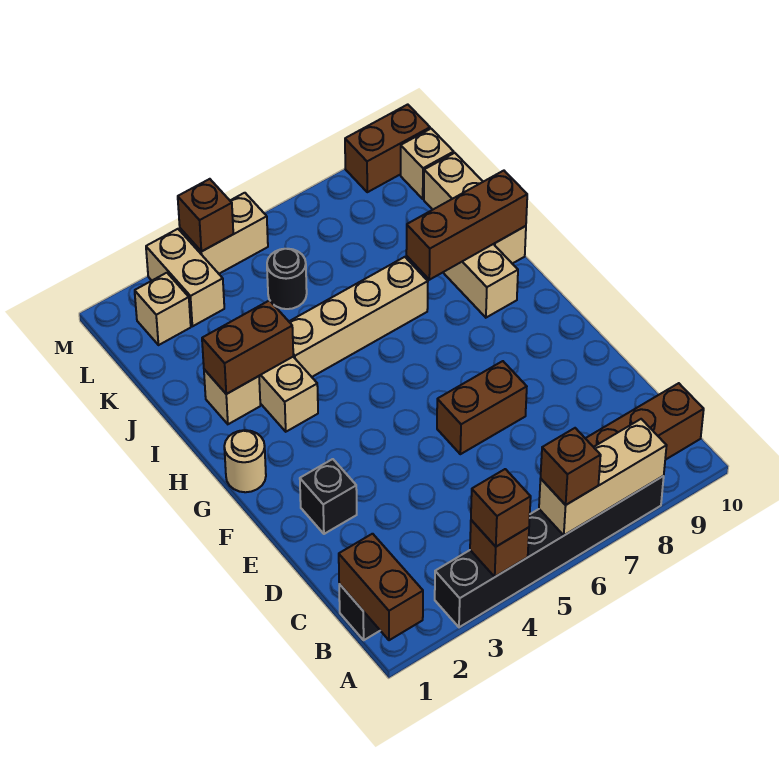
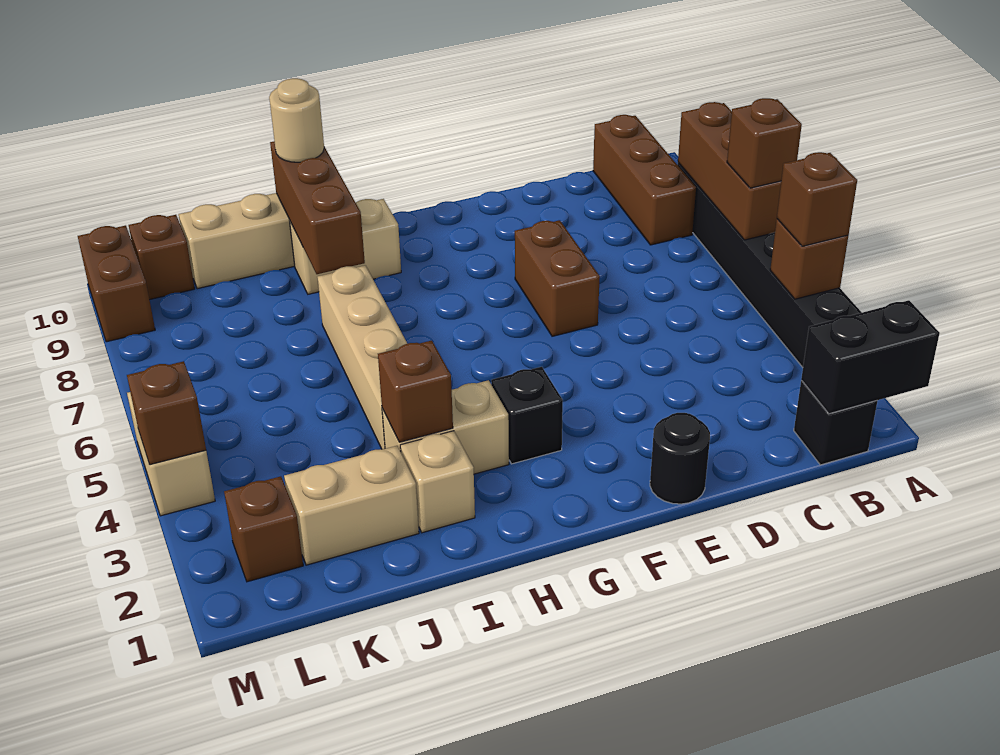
brown brick A1:B1 level 2 -> black brick A1:B1 level 2
tan brick A6:A8 level 2 -> brown brick A6:A8 level 2
black brick E2 level 1 -> black brick G3 level 1
tan round brick G1 level 1 -> tan round brick I10 level 3
brown brick I2:I3 level 2 -> brown brick I3 level 2
black round brick K5 level 1 -> black round brick E1 level 1
tan brick L2 level 1 -> brown brick L2 level 1
tan brick L3:M3 level 1 -> tan brick J2:K2 level 1
tan brick L10 level 1 -> brown brick L10 level 1

